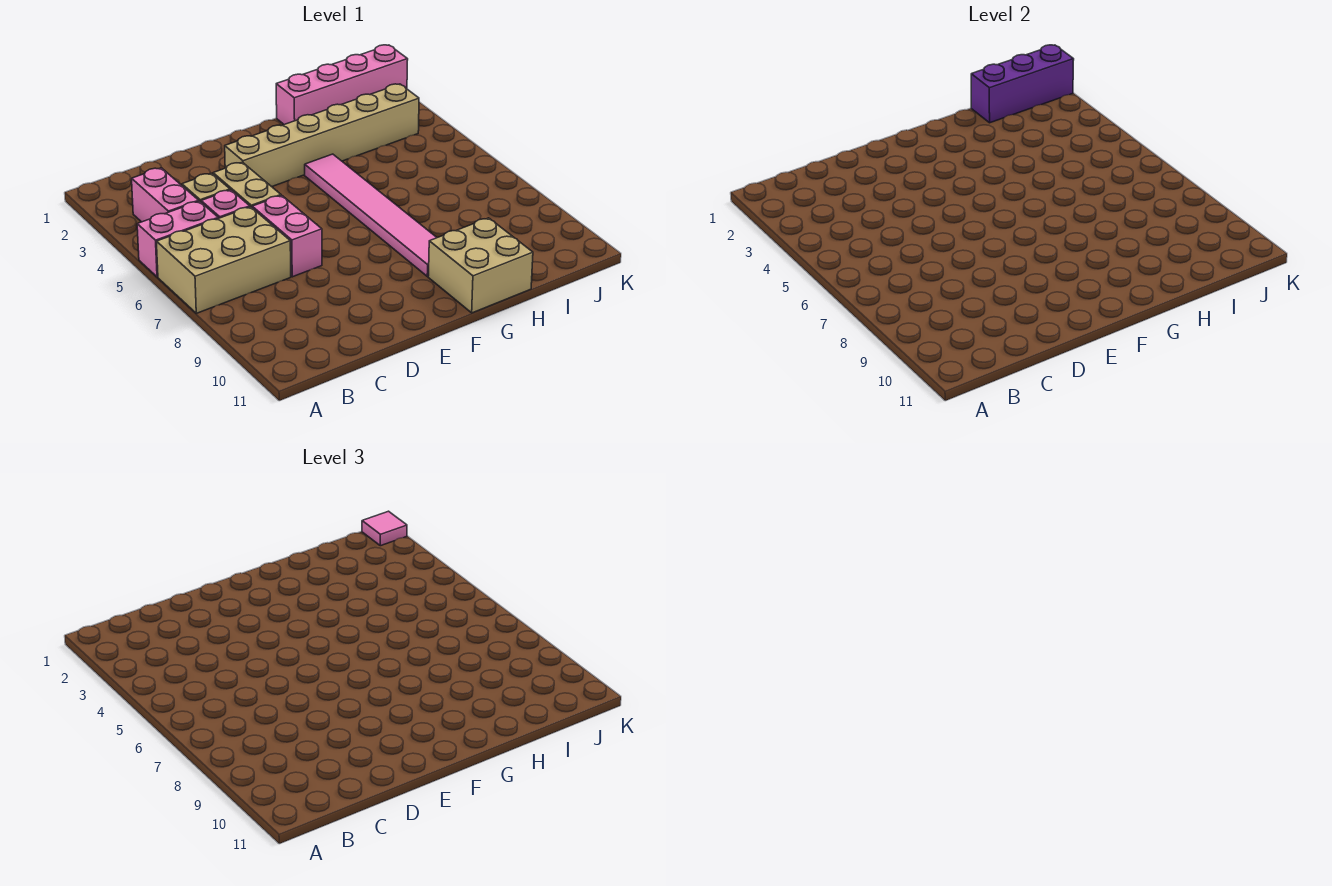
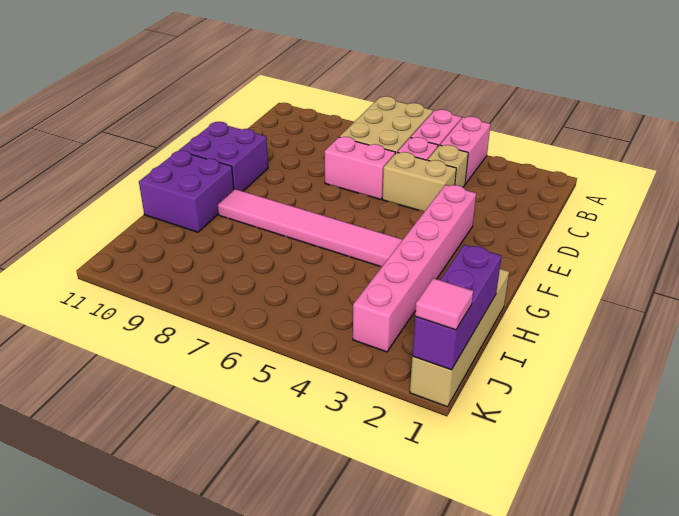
pink brick B3:B4 level 1 -> pink brick A4:B4 level 1
tan brick E3:J3 level 1 -> pink brick E3:J3 level 1
none -> purple brick E10:F11 level 1
tan brick G10:H11 level 1 -> purple brick G10:H11 level 1
pink brick H1:K1 level 1 -> tan brick H1:K1 level 1

